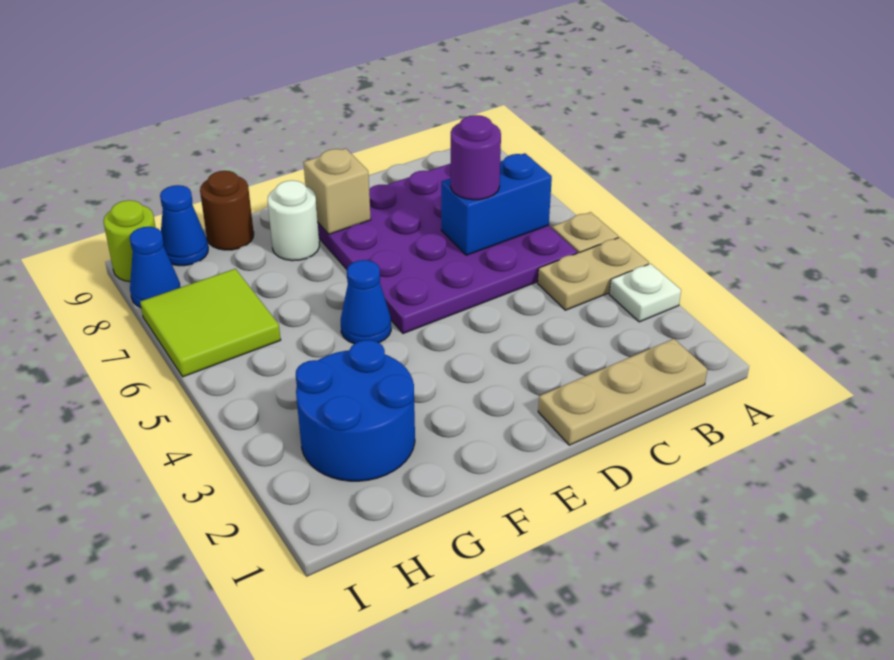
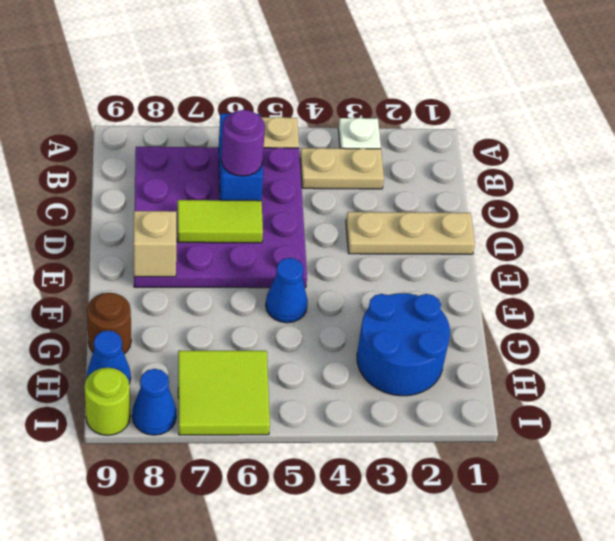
tan plate A4:B4 level 1 -> tan plate B3:B4 level 1
tan plate B1:D1 level 1 -> tan plate D1:D3 level 1
none -> lime tile D6:D7 level 2
white round brick F8 level 1 -> none

